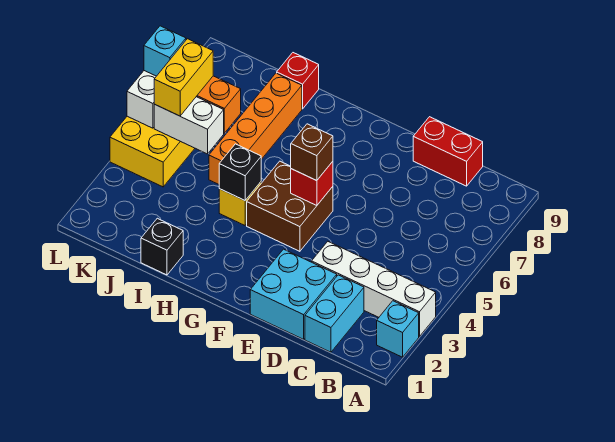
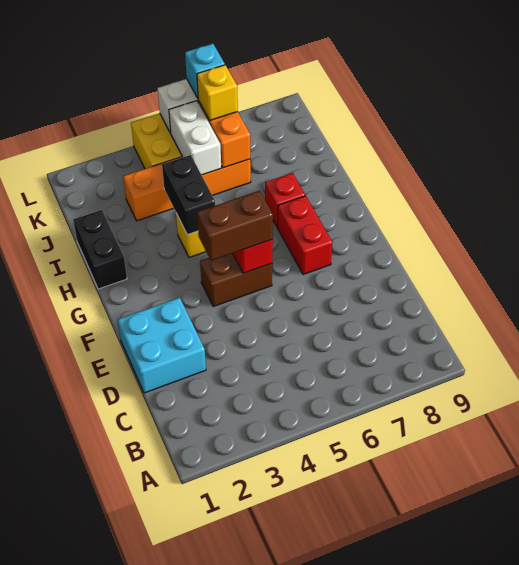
cyan brick A2 level 1 -> none
white brick A3:D3 level 1 -> none
cyan brick C1:C2 level 1 -> none
red brick C9:D9 level 1 -> red brick F7:G7 level 1
brown brick F4:G5 level 1 -> brown brick F4:F5 level 1
brown brick F5 level 3 -> brown brick F4:F5 level 3
black brick H4 level 2 -> black brick H4:I4 level 2
black brick I1 level 1 -> black brick H1:I1 level 1
orange brick I5:I8 level 1 -> orange brick J3:J6 level 1
red brick I9 level 1 -> red brick H7 level 1
yellow brick K5:K6 level 3 -> yellow brick K6 level 3

